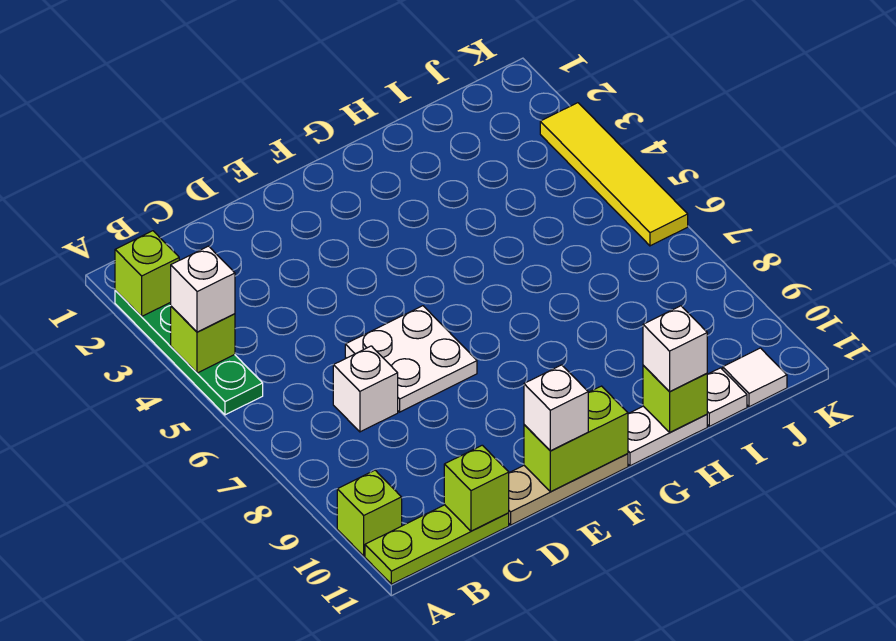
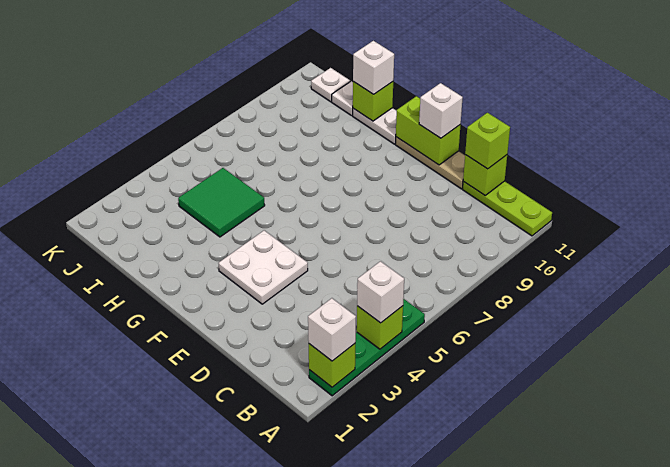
lime brick A10 level 1 -> lime brick C11 level 3
white brick C7 level 1 -> white brick A2 level 3
white plate D6:E7 level 1 -> white plate E3:F4 level 1
none -> green tile H4:I5 level 1
white tile J11 level 1 -> white plate J11 level 1
yellow tile K3:K6 level 1 -> none

